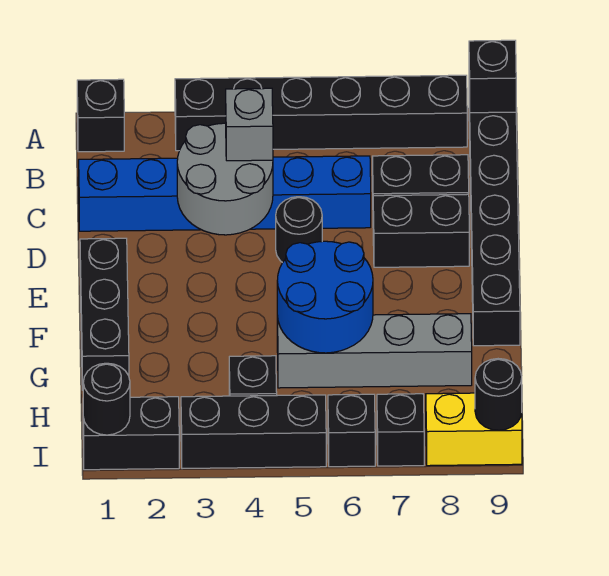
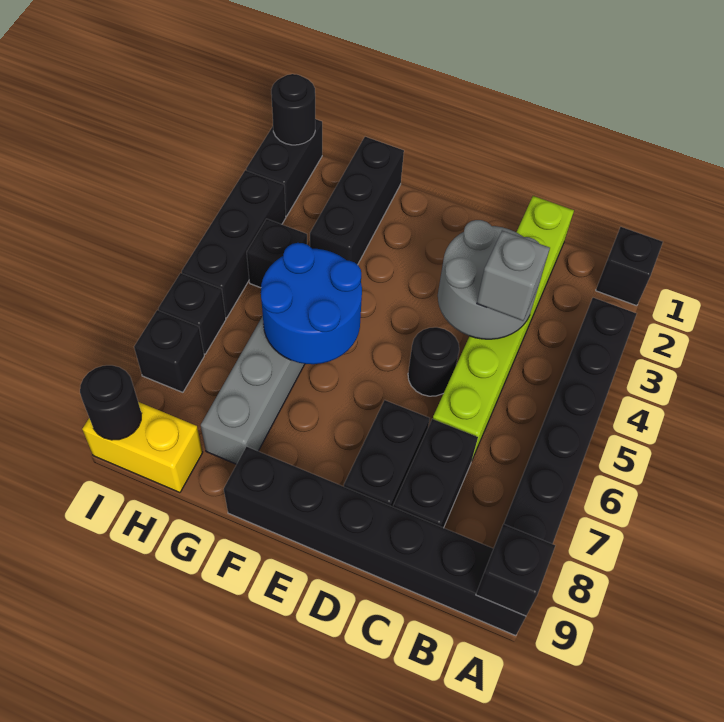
blue brick C1:C6 level 1 -> lime brick C1:C6 level 1
black brick E1:G1 level 1 -> black brick G1:G3 level 1
yellow brick I8:I9 level 1 -> yellow brick H9:I9 level 1

